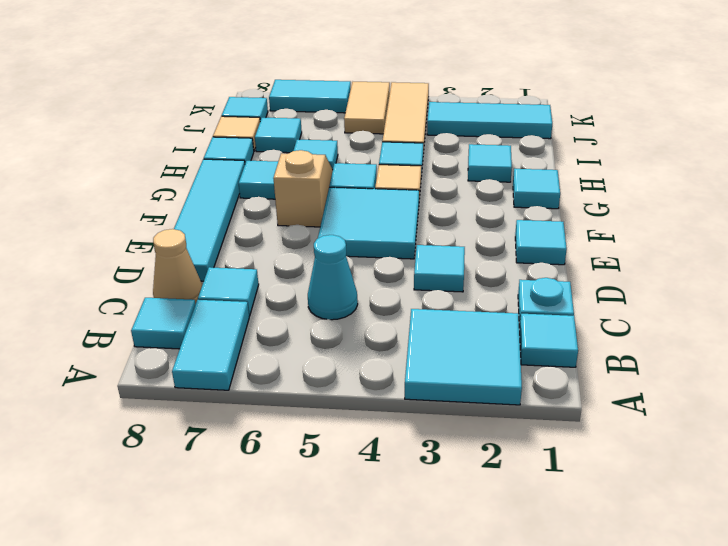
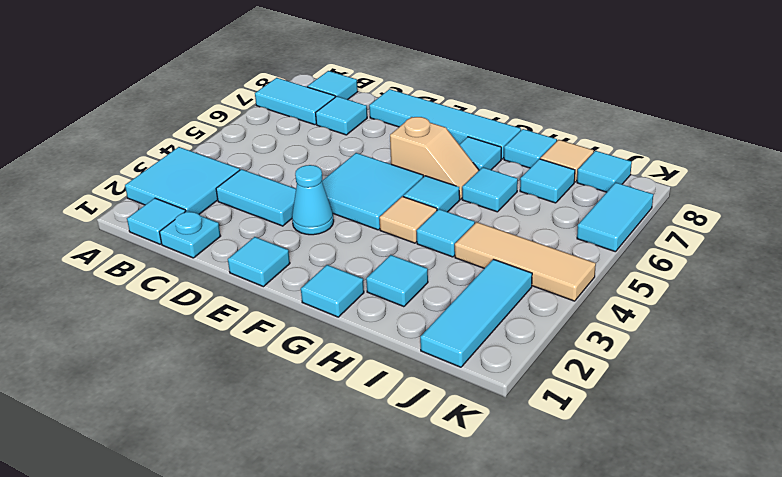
cyan cone C5 level 1 -> cyan cone E3 level 1
tan cone C8 level 1 -> none
cyan tile D3 level 1 -> cyan tile C3:D3 level 1
tan tile J5:K5 level 1 -> none

